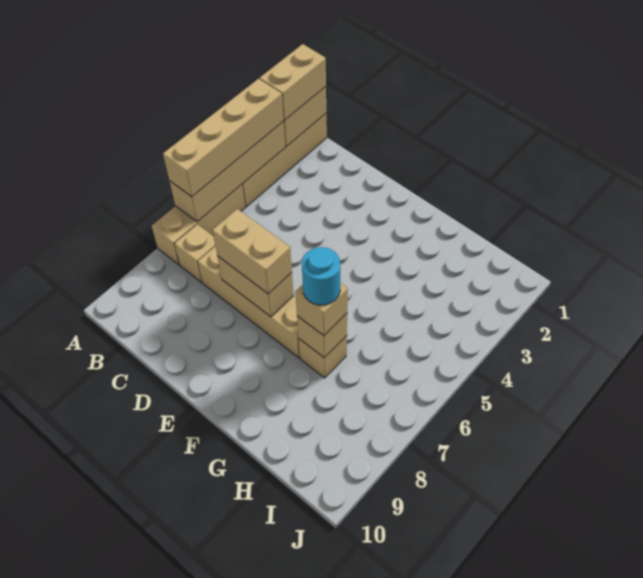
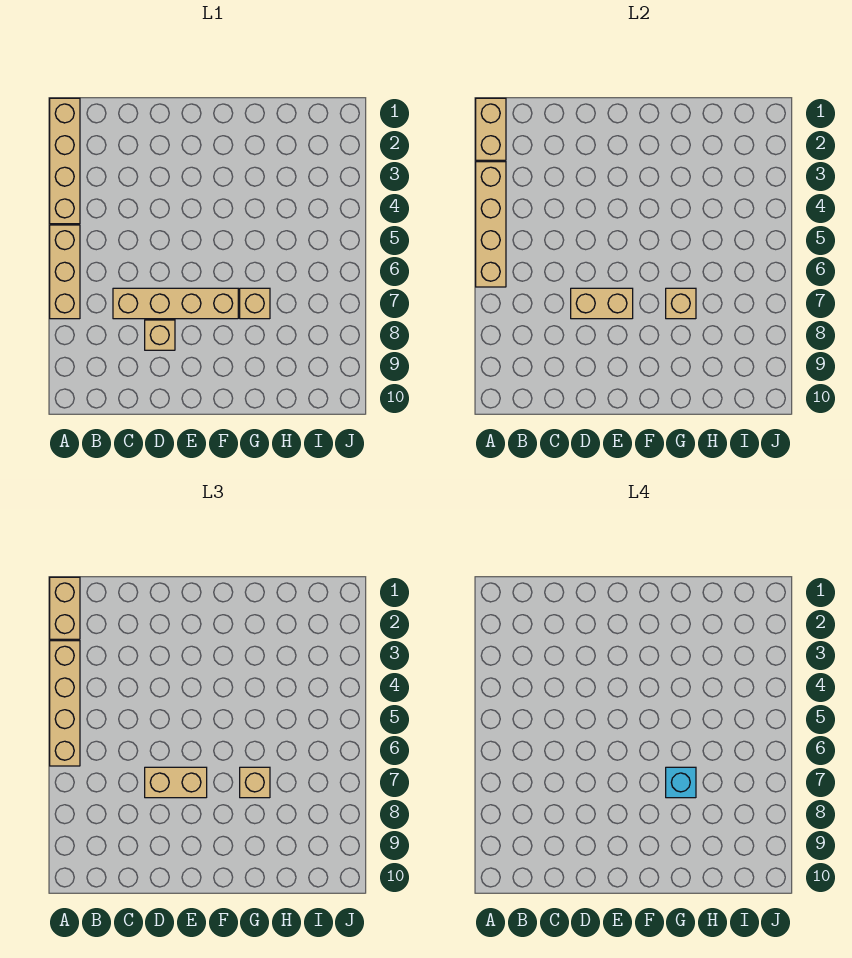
tan brick B7 level 1 -> tan brick D8 level 1
cyan round brick G7 level 4 -> cyan brick G7 level 4

